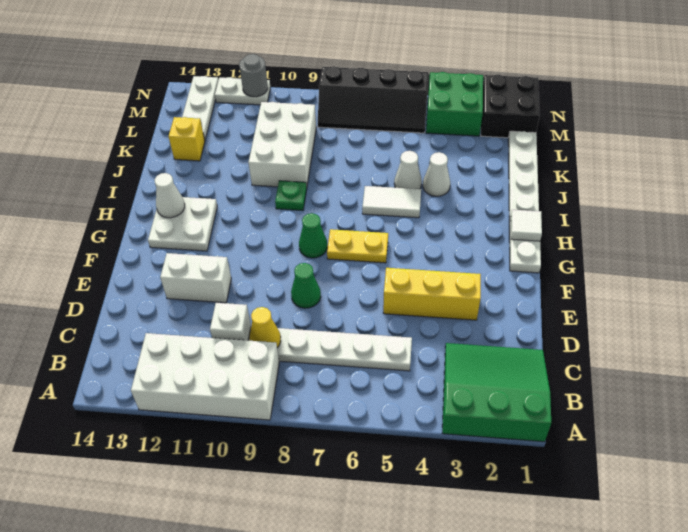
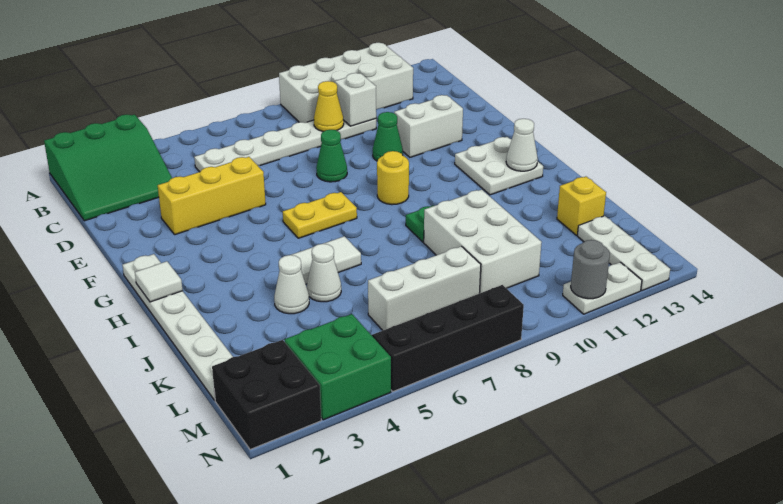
green cone G8 level 1 -> green cone E10 level 1
none -> yellow round brick G9 level 1
none -> white brick L6:L8 level 1

